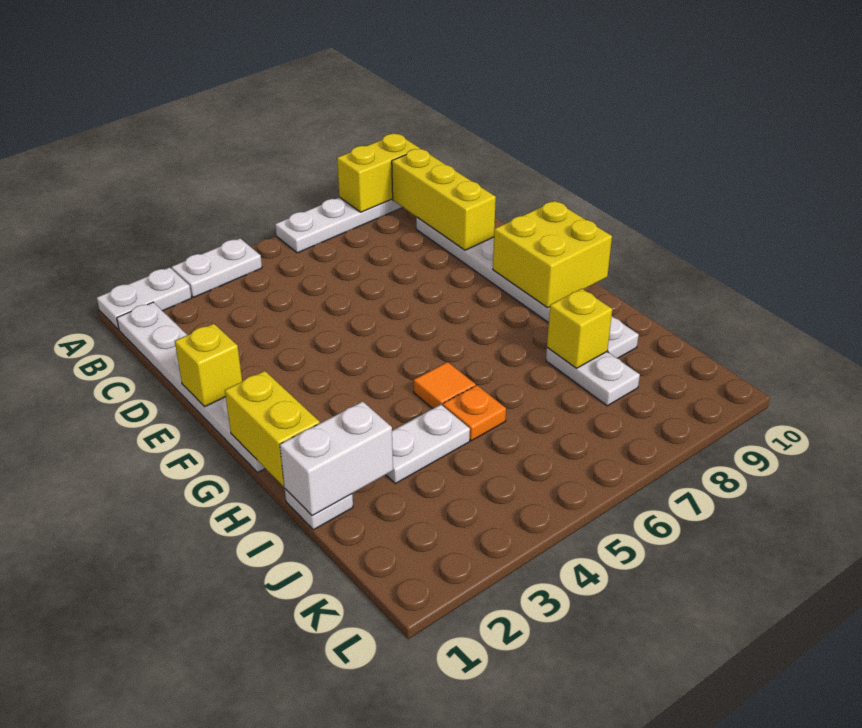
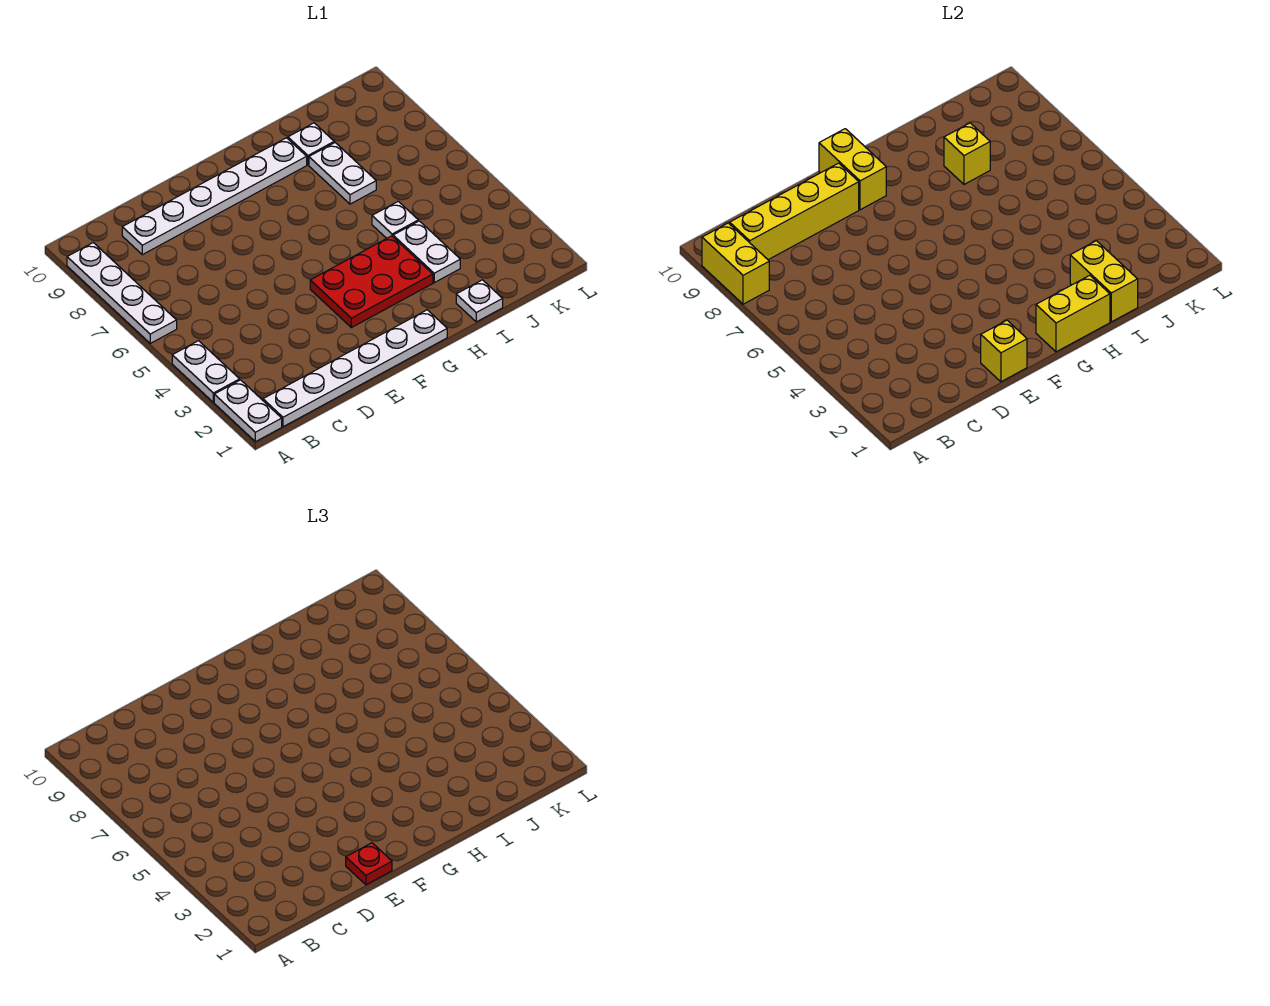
yellow brick B9:D9 level 2 -> yellow brick B9:E9 level 2
none -> red plate E1 level 3
none -> red plate F3:H4 level 1
yellow brick F9:G10 level 2 -> yellow brick F9:F10 level 2
orange tile H5 level 1 -> none
white brick I1:I2 level 2 -> yellow brick I1:I2 level 2
orange plate I5 level 1 -> white plate I5 level 1
white plate I8:J8 level 1 -> white plate I7:I8 level 1

